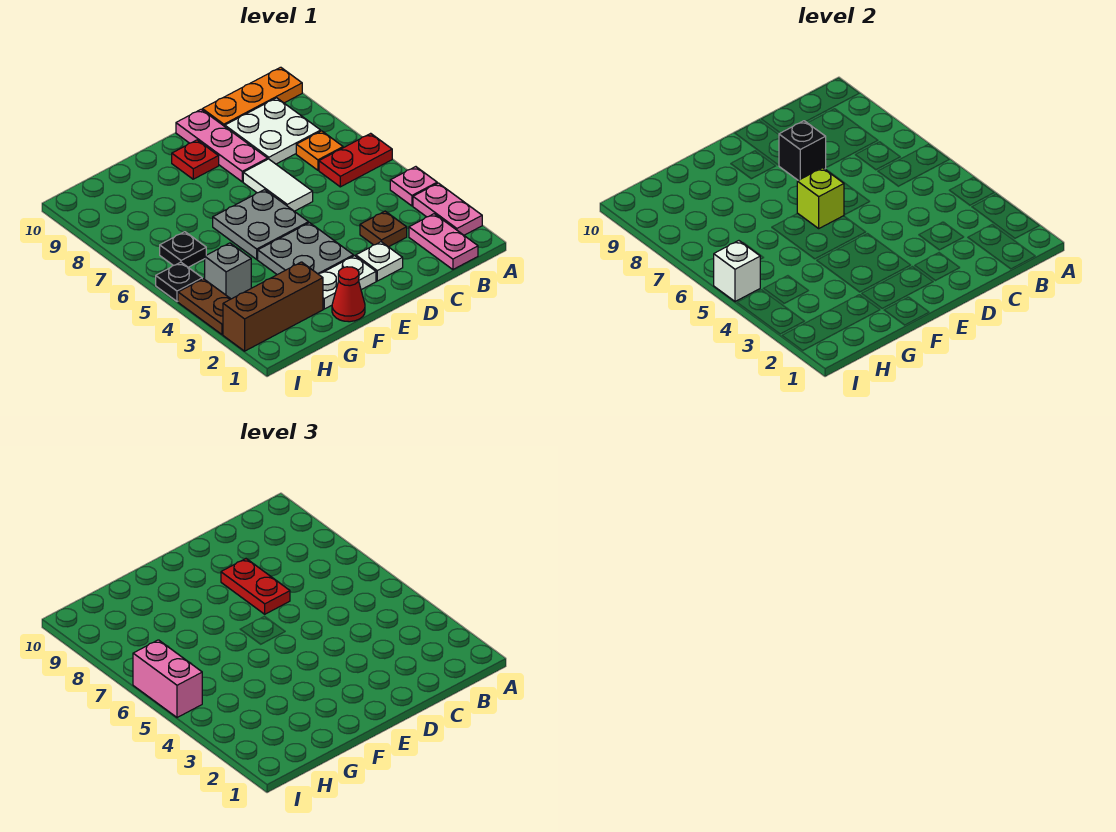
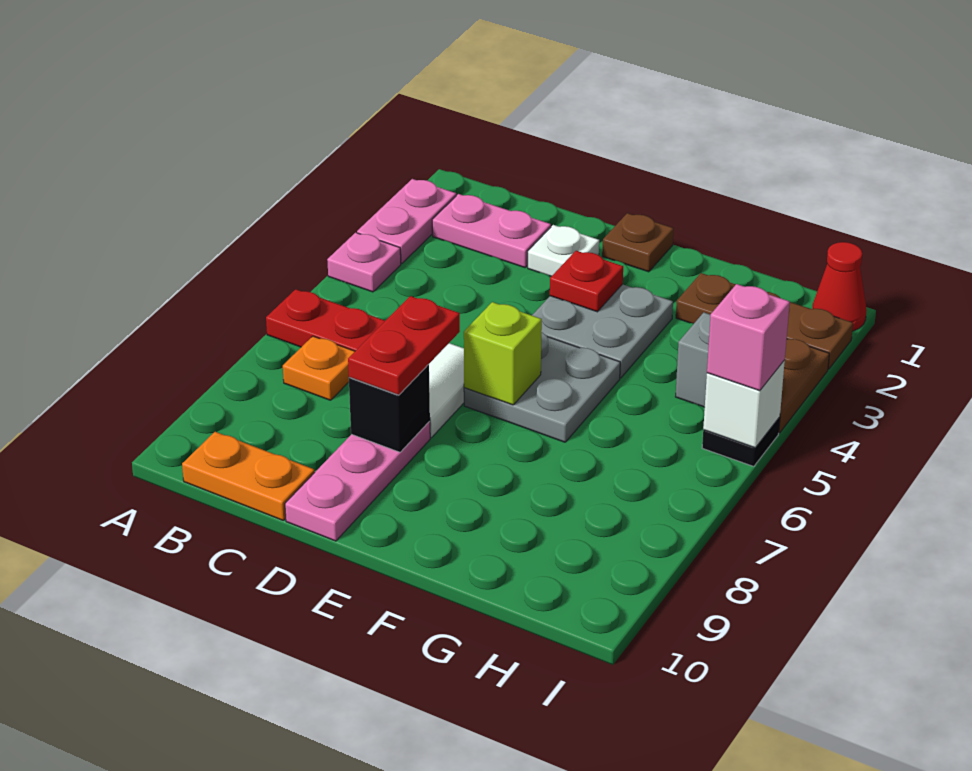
orange plate A10:C10 level 1 -> orange plate B10:C10 level 1
pink plate B1:B2 level 1 -> pink plate B2:C2 level 1
white plate B8:C9 level 1 -> none
brown plate C3 level 1 -> brown plate E1 level 1
white plate E2:F2 level 1 -> none
red plate E9 level 1 -> red plate E3 level 2
red cone F1 level 1 -> red cone I1 level 1
brown brick G2:I2 level 1 -> brown plate G2:I2 level 1
black plate H6 level 1 -> none
pink brick I5:I6 level 3 -> pink brick I5 level 3

